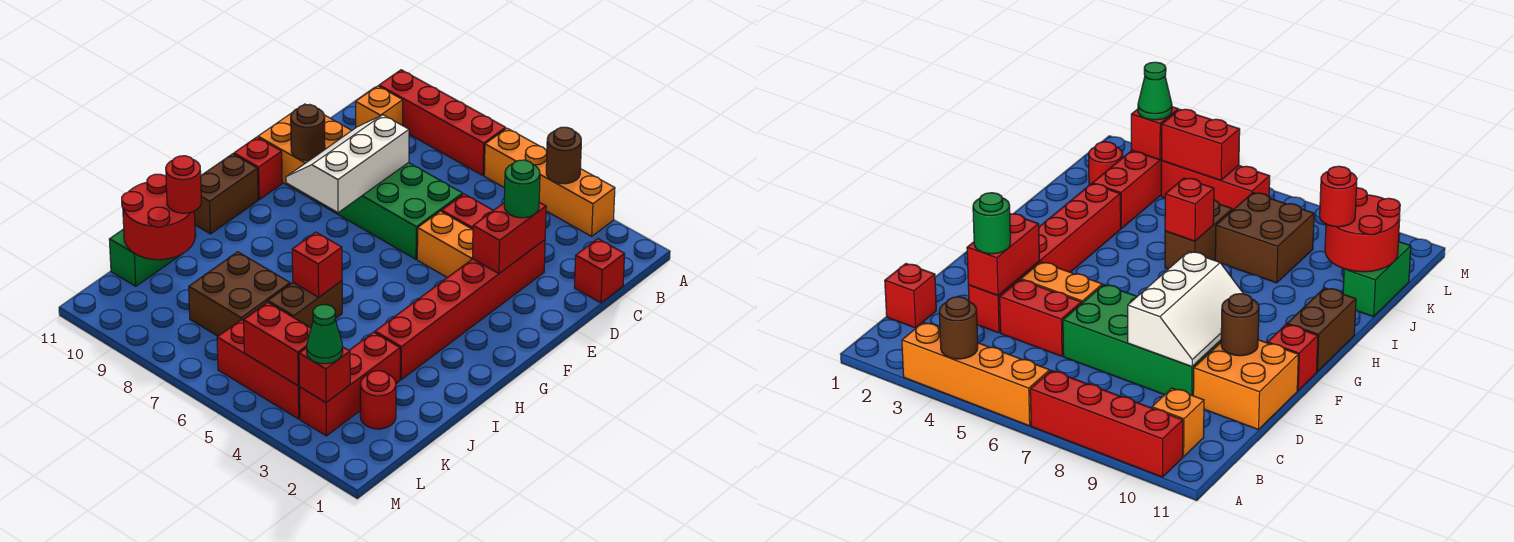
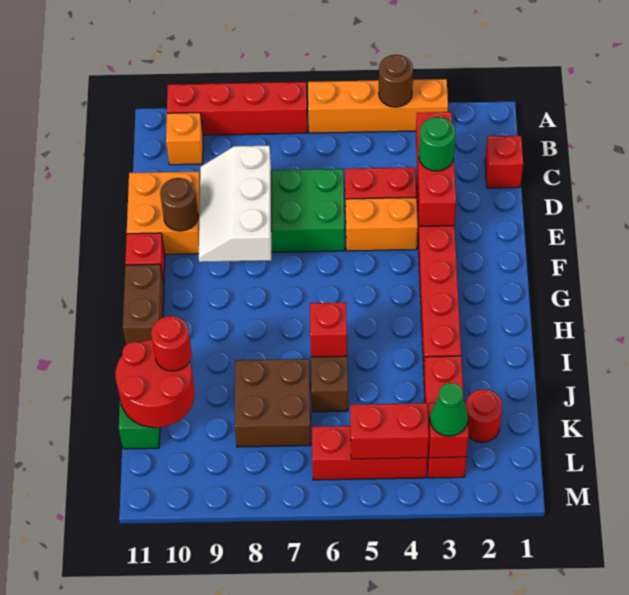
red brick D3:E3 level 2 -> red brick C3:E3 level 2

